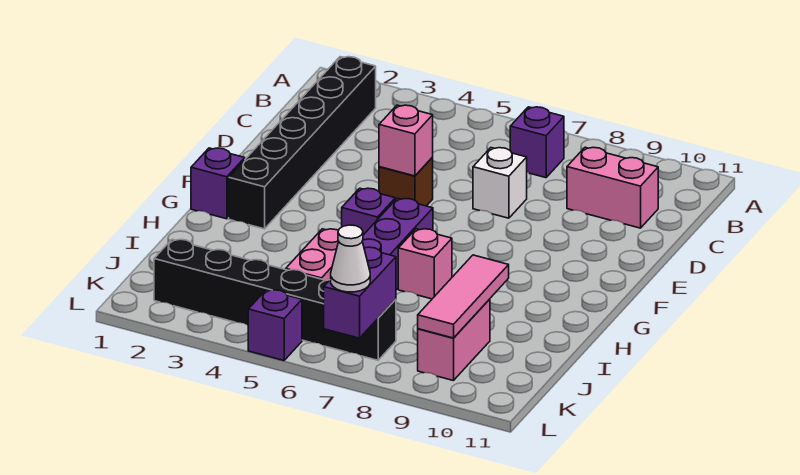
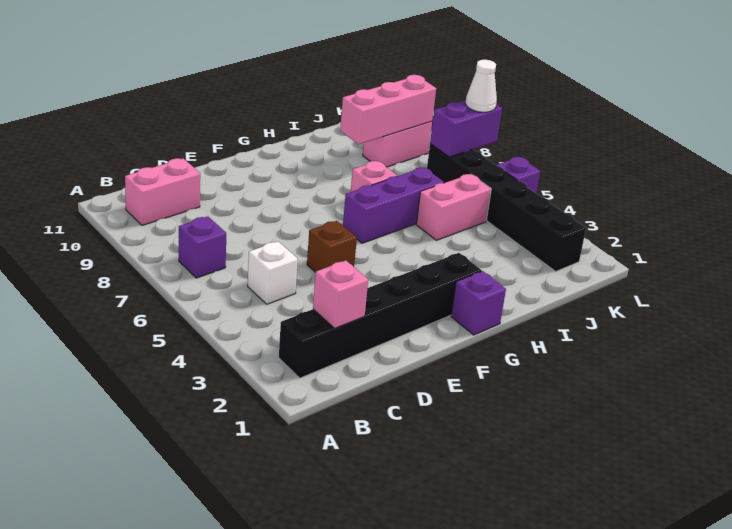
pink brick C9:C10 level 1 -> pink brick B10:C10 level 1
white brick D7 level 1 -> white brick C5 level 1
pink brick E5 level 2 -> pink brick C2 level 2
purple brick G5 level 1 -> none
pink tile I9:K9 level 2 -> pink brick I9:K9 level 2

